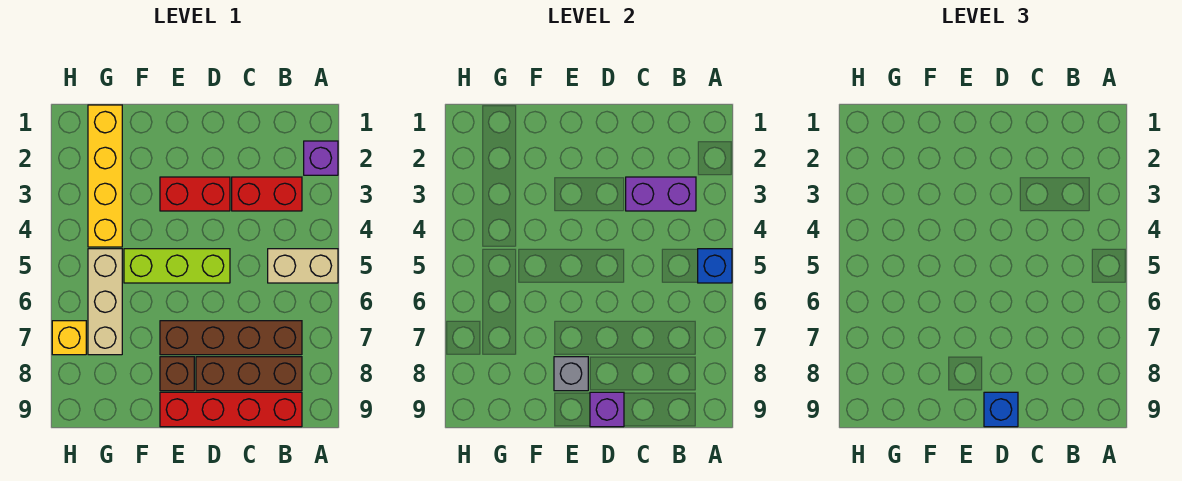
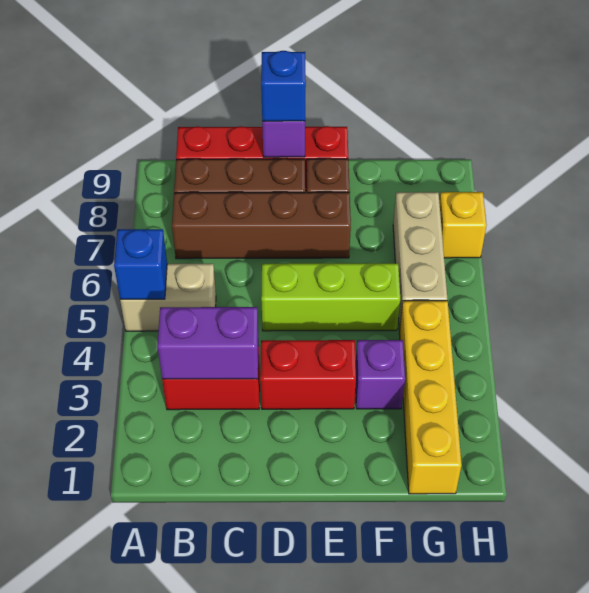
purple brick A2 level 1 -> purple brick F3 level 1
grey brick E8 level 2 -> none

